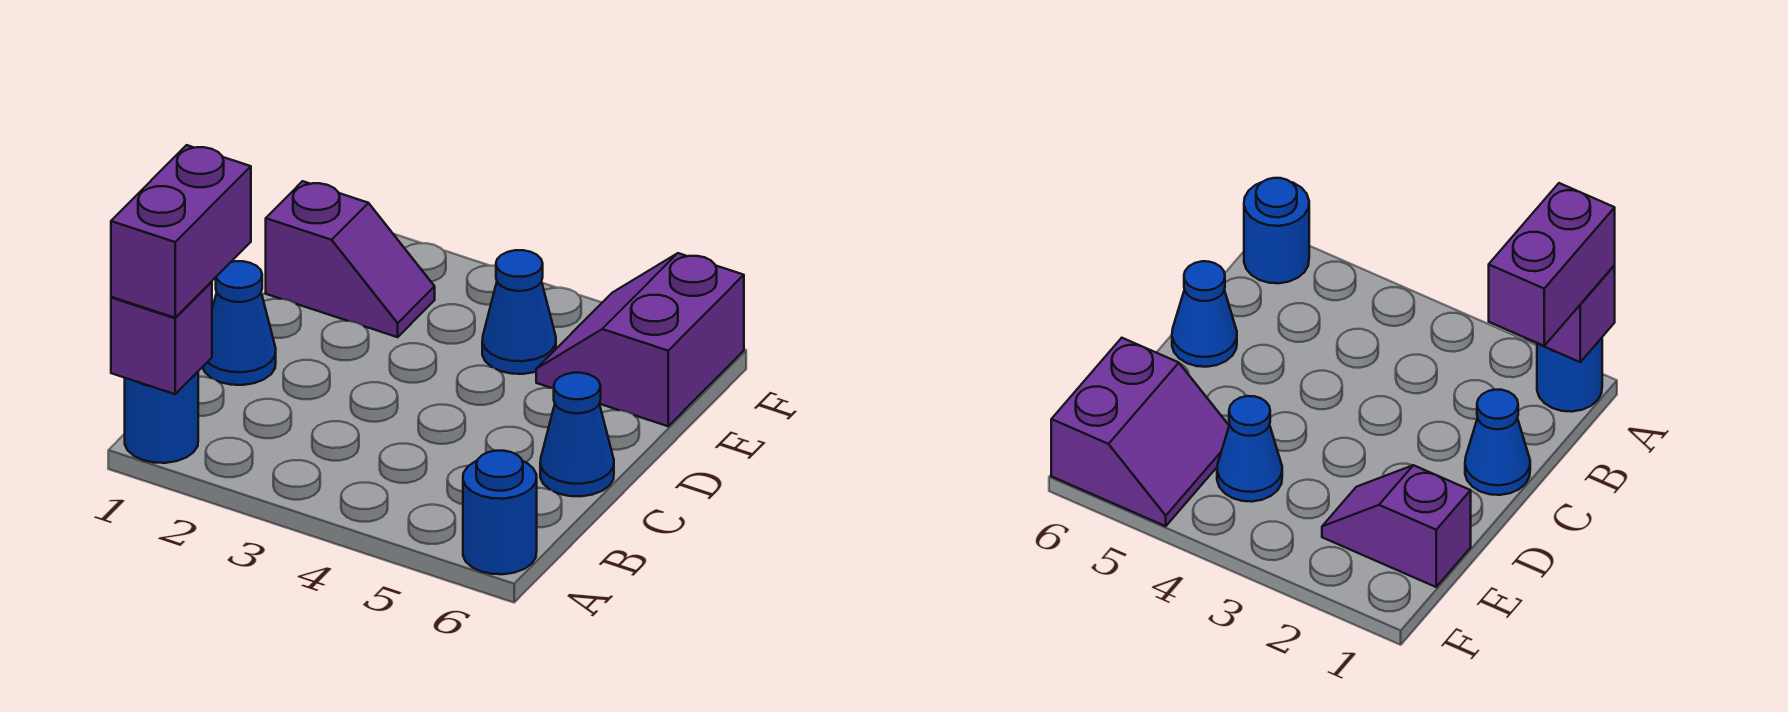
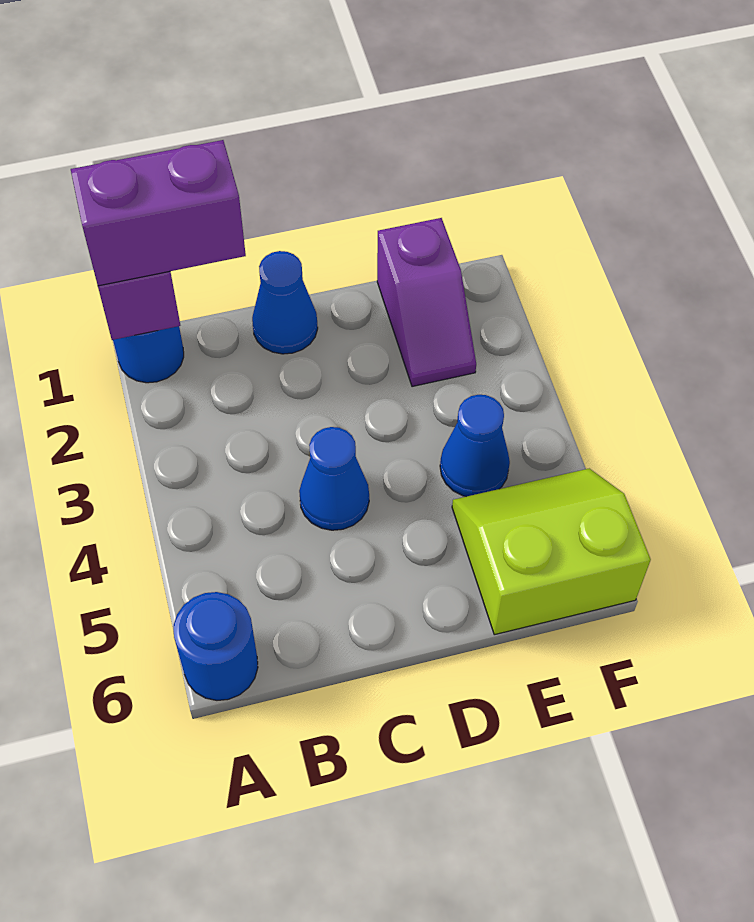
blue cone C6 level 1 -> blue cone C4 level 1
purple slope E5:F6 level 1 top 6 -> lime slope E5:F6 level 1 top 6

